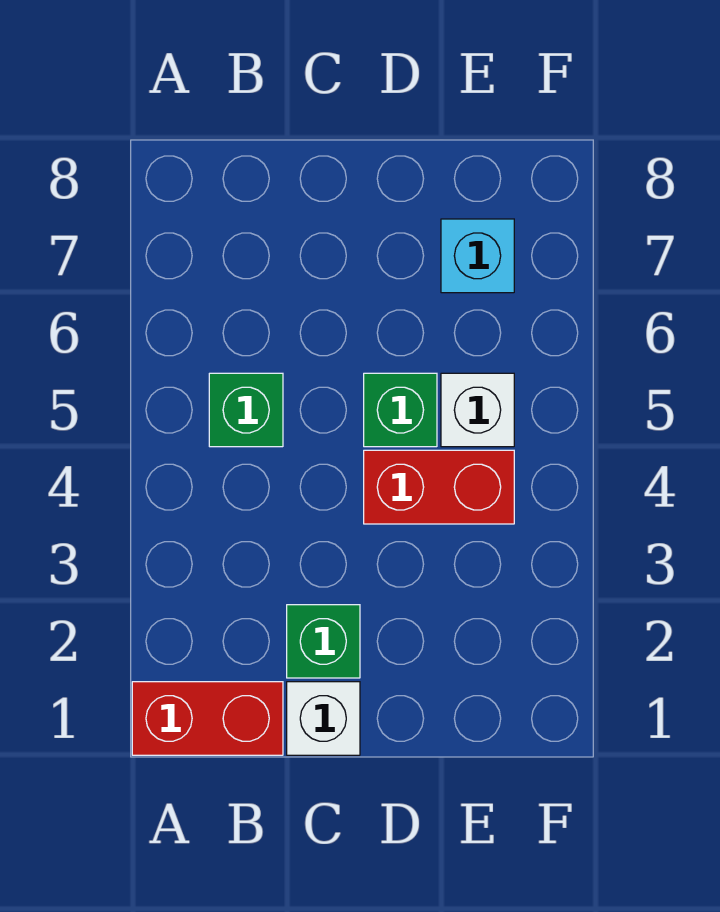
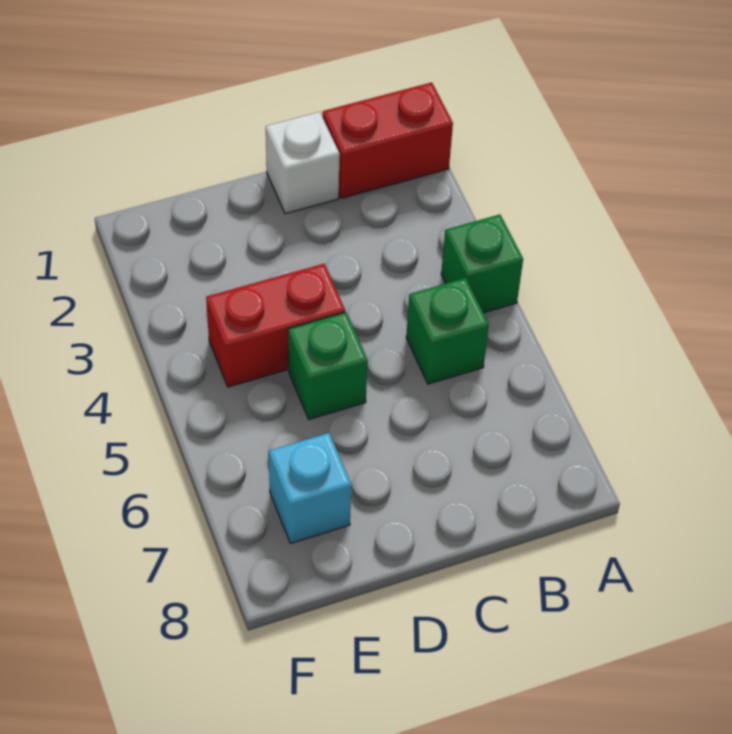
green brick C2 level 1 -> green brick A4 level 1
white brick E5 level 1 -> none

